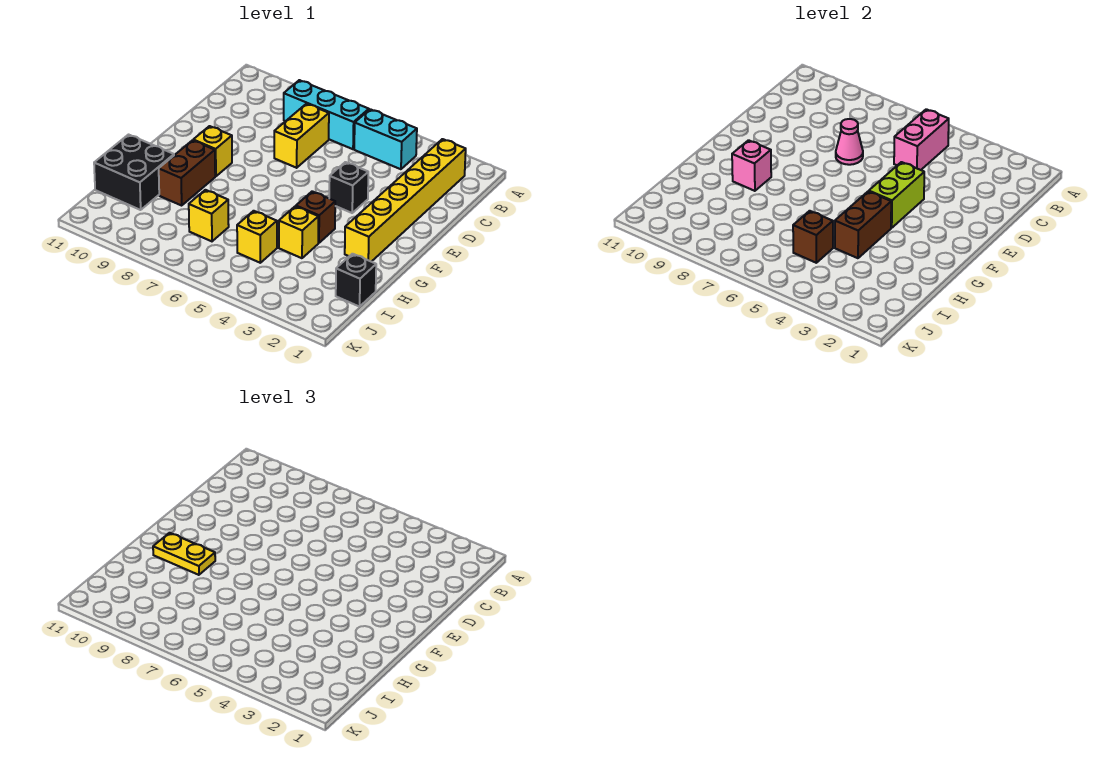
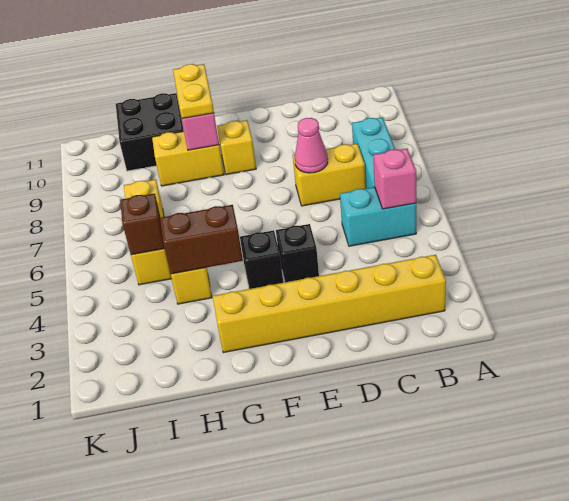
cyan brick B4:B5 level 1 -> cyan brick B5:C5 level 1
pink brick B5:C5 level 2 -> pink brick B5 level 2
lime brick E4:F4 level 2 -> none
brown brick G4 level 1 -> none
brown brick G9:H9 level 1 -> yellow brick G9:H9 level 1
black brick I1 level 1 -> black brick F4 level 1

